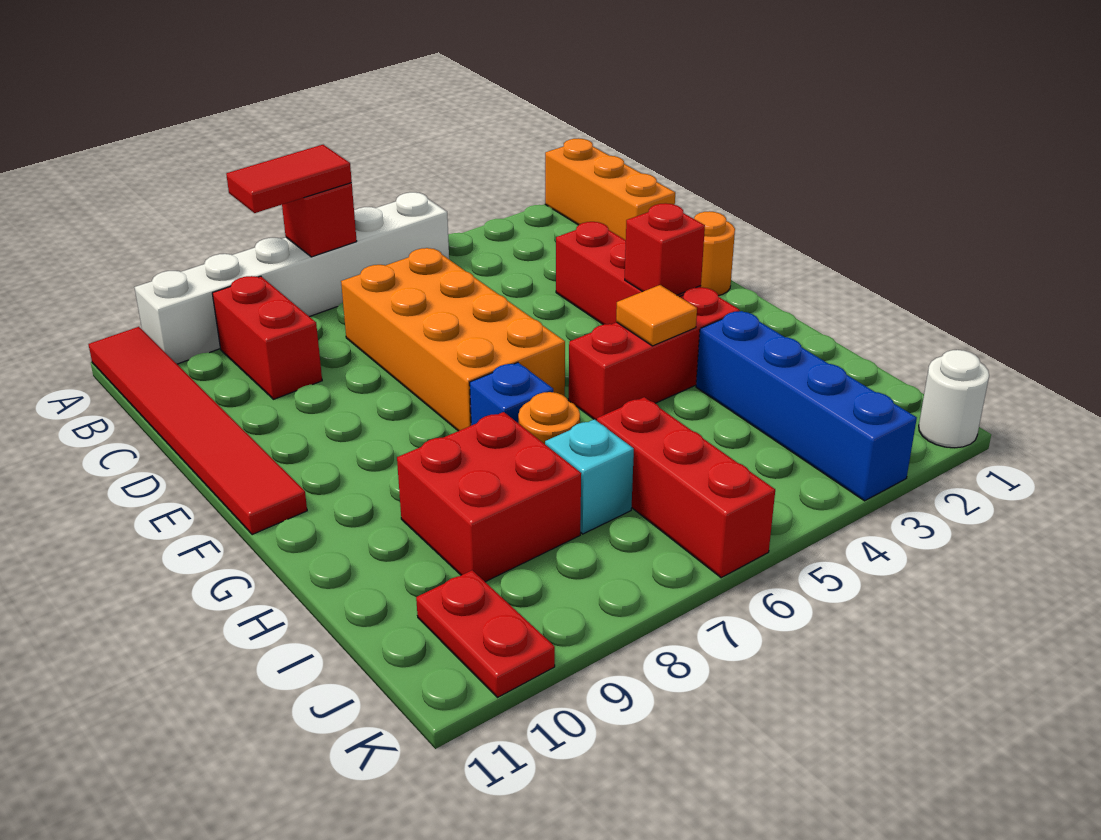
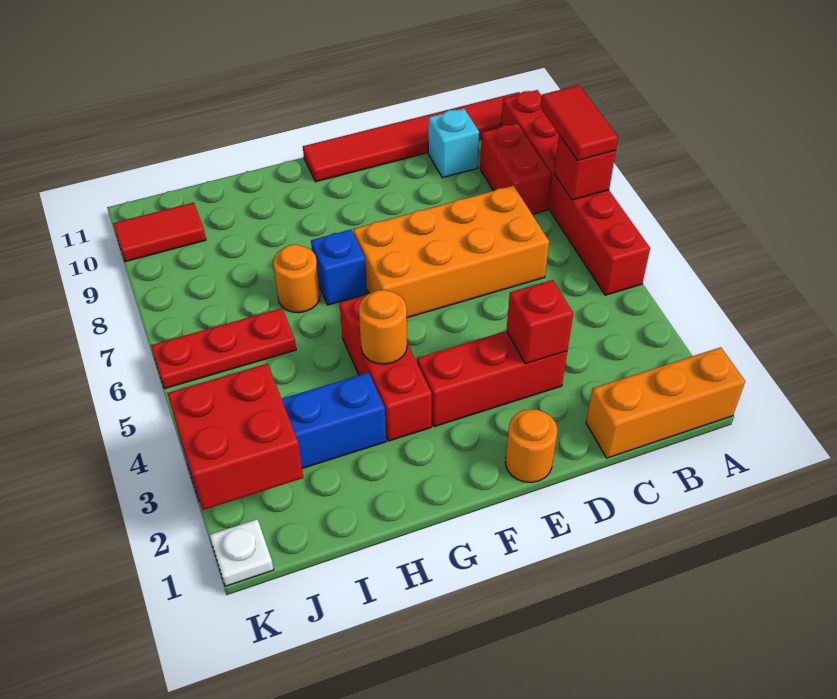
white brick A5:A10 level 1 -> red brick A5:A10 level 1
red brick B9:C9 level 1 -> red brick B8:B9 level 1
red brick F3 level 2 -> red brick D3 level 2
orange tile G4 level 2 -> orange round brick G4 level 2
red brick H8:I9 level 1 -> red brick J2:K3 level 2
red brick I6:K6 level 1 -> red plate I6:K6 level 1
cyan brick I7 level 1 -> cyan brick C10 level 1
red plate J10:K10 level 1 -> red tile J10:K10 level 1
white round brick K1 level 1 -> white plate K1 level 1

